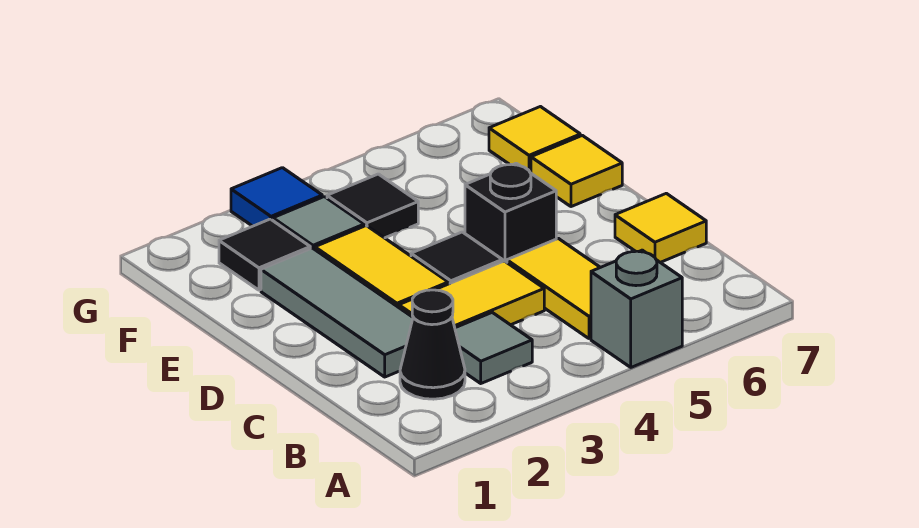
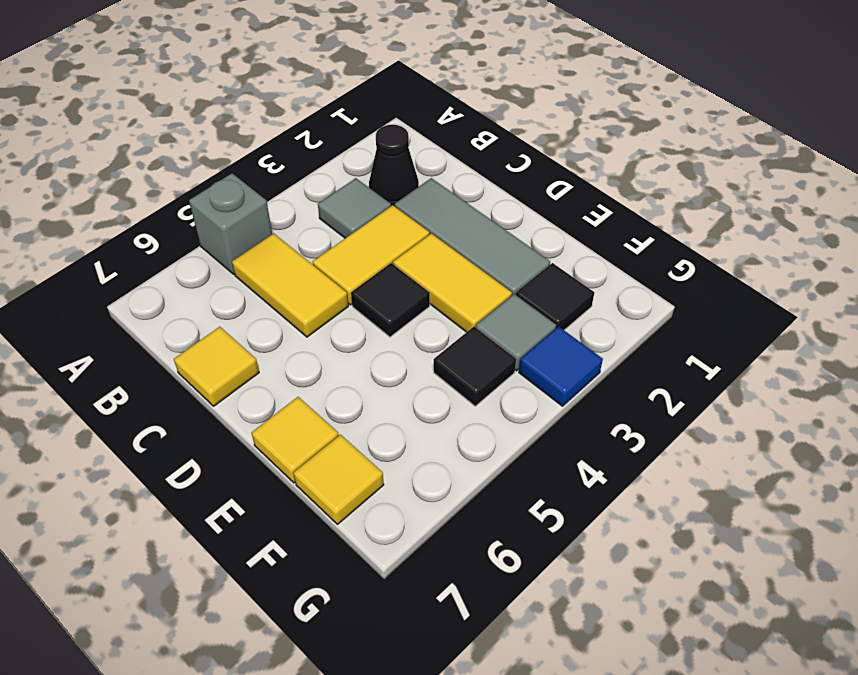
black brick D5 level 1 -> none

